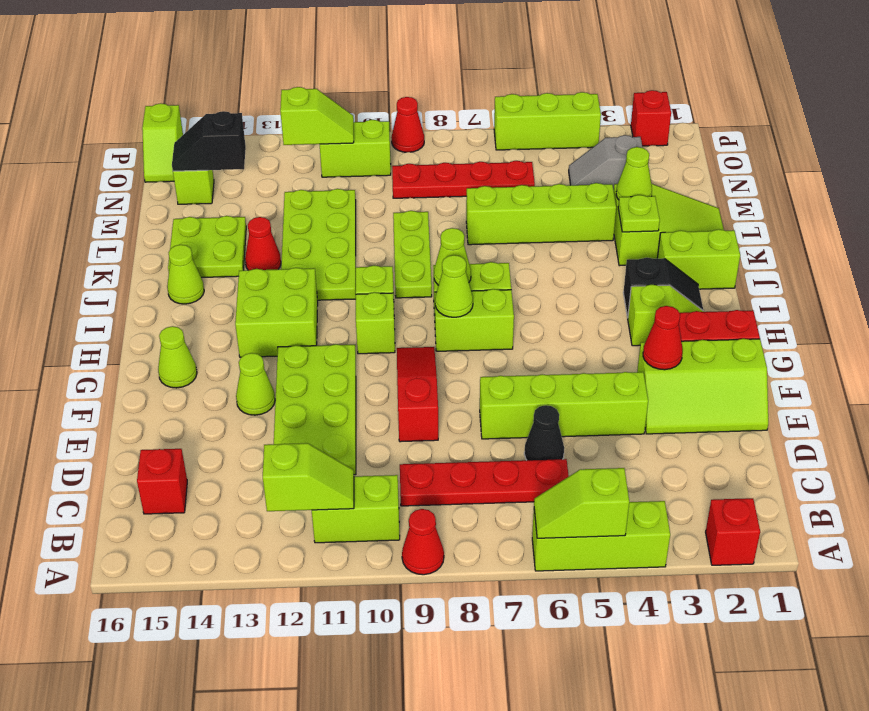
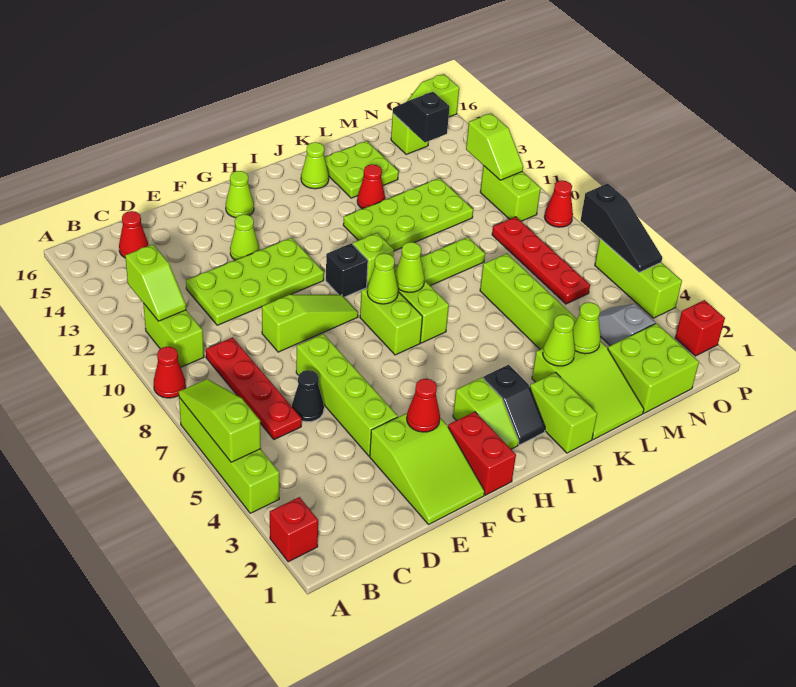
lime brick A4:A6 level 1 -> lime brick A4:A7 level 1
lime slope A5:A6 level 2 top 5 -> lime slope A5:A7 level 2 top 5
red brick C15 level 1 -> red cone C15 level 1
lime slope E1:F3 level 1 top F -> lime slope E1:F3 level 1 top 3
red slope E9:G9 level 1 top E -> lime slope E9:G9 level 1 top E
lime brick H10 level 1 -> black brick H10 level 1
lime brick H12:I13 level 1 -> lime brick M1:N2 level 1
lime plate K3 level 2 -> lime cone K3 level 2
none -> black slope P5:P7 level 2 top 7

